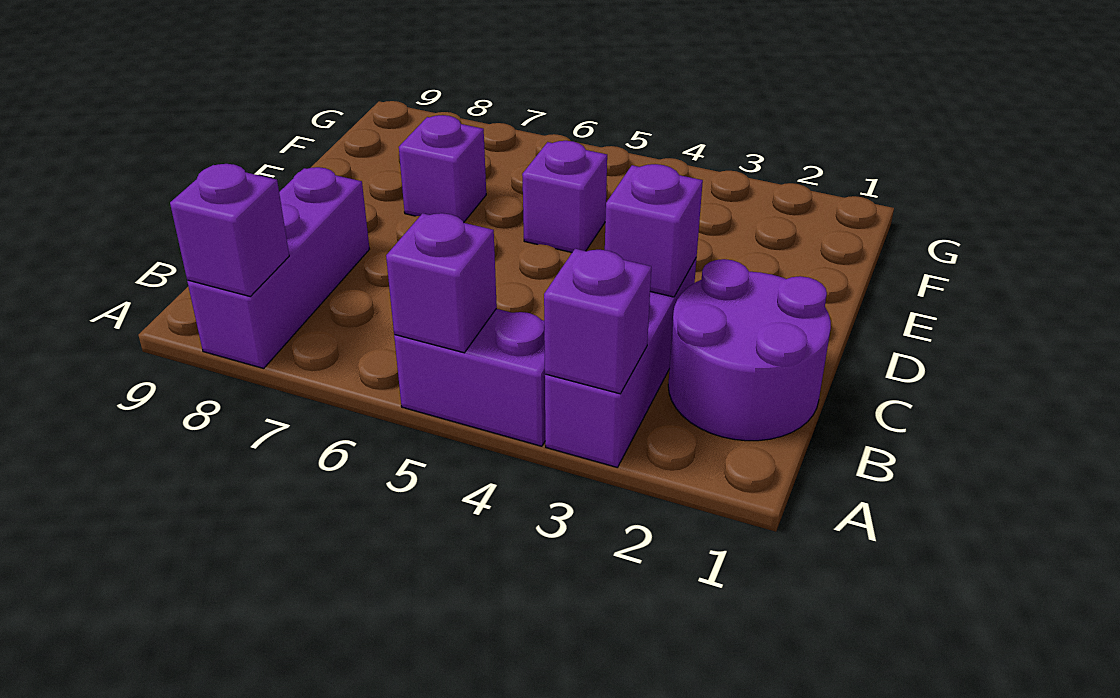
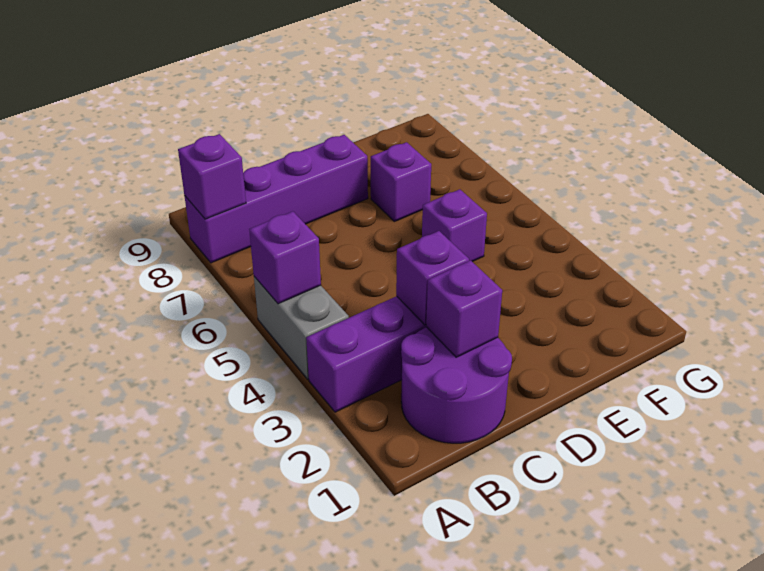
purple brick A3 level 2 -> purple brick C2 level 2
purple brick A4:A5 level 1 -> grey brick A4:A5 level 1
purple brick A8:C8 level 1 -> purple brick A8:D8 level 1

